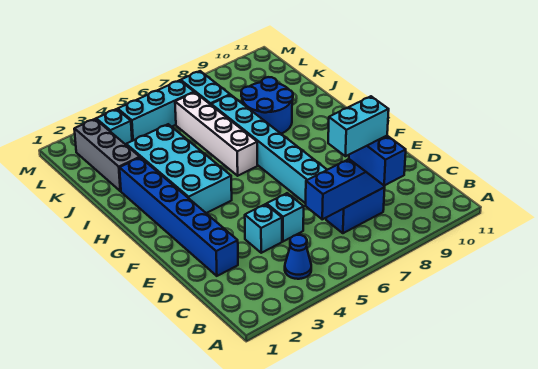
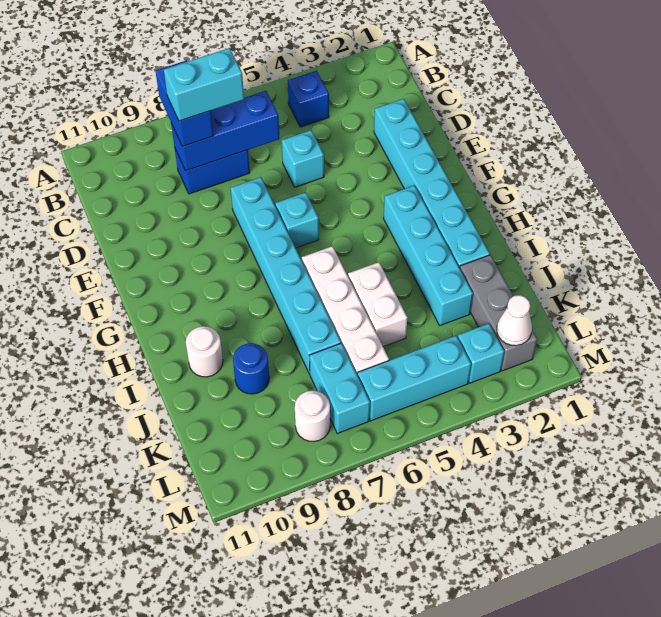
blue cone B4 level 1 -> blue brick B4 level 1
blue brick D2:I2 level 1 -> cyan brick D2:I2 level 1
cyan brick D4 level 1 -> cyan brick F6 level 1
cyan brick G3:J4 level 1 -> cyan brick G3:J3 level 1
none -> white brick I5:J5 level 1
blue round brick I8:J9 level 1 -> blue round brick J9 level 1
none -> white round brick I10 level 1
none -> white cone L2 level 2
none -> white round brick L8 level 1

